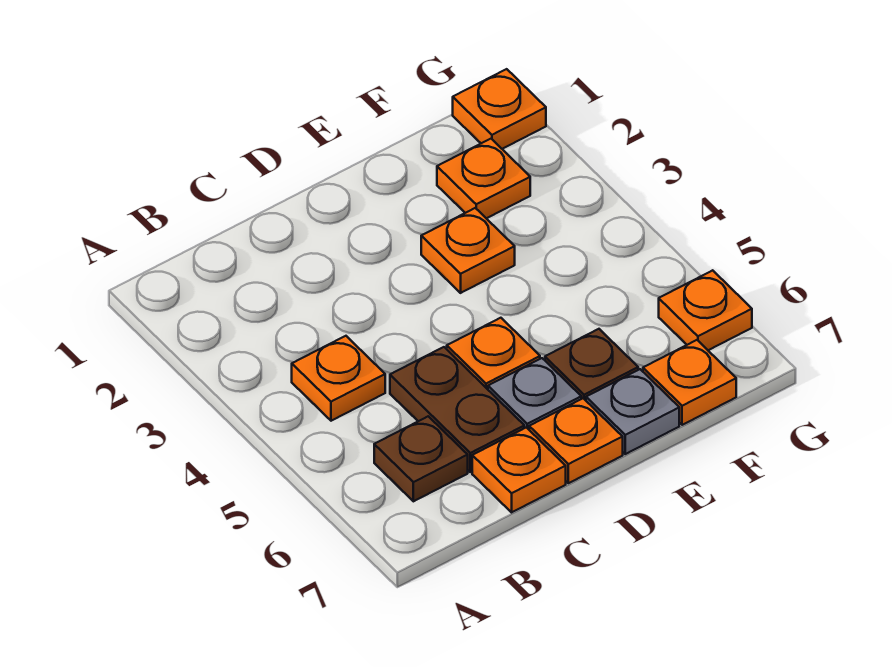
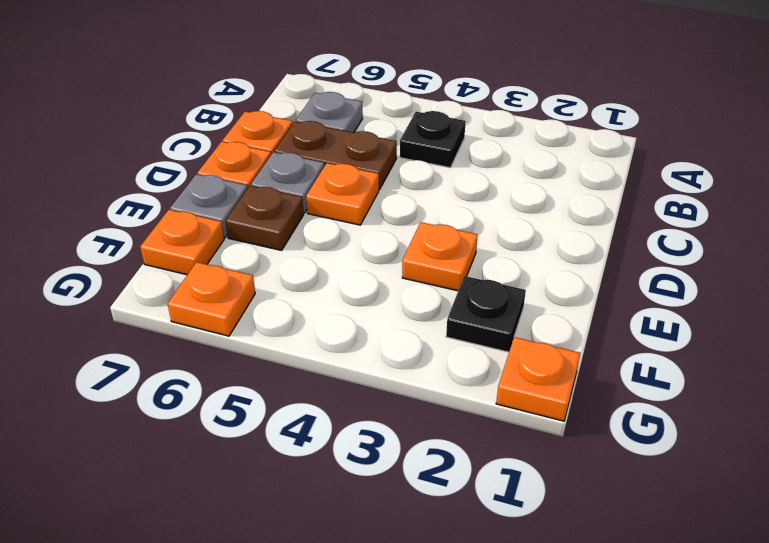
orange plate B4 level 1 -> black plate B4 level 1
brown plate B6 level 1 -> grey plate B6 level 1
orange plate F2 level 1 -> black plate F2 level 1

